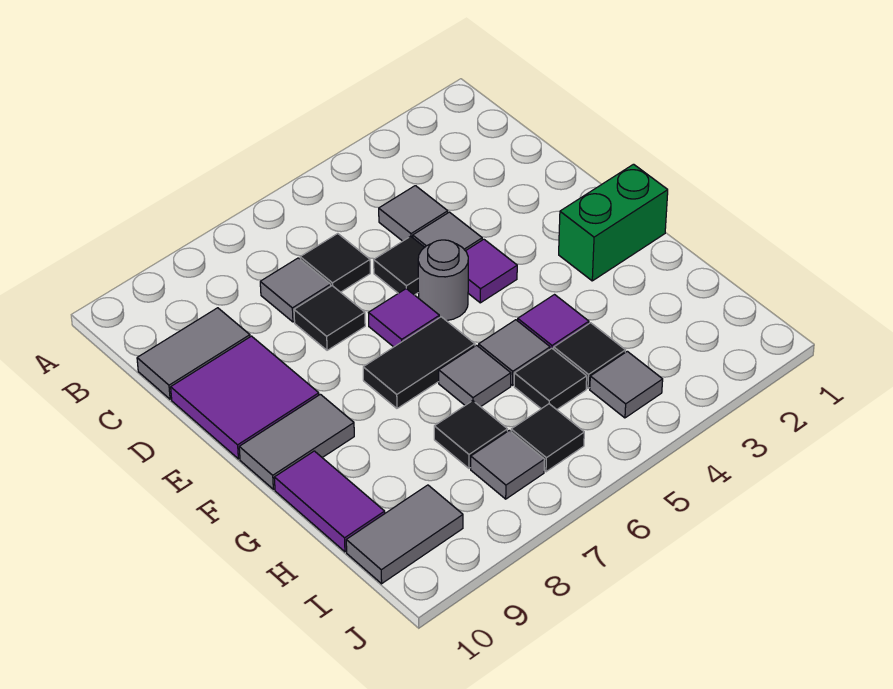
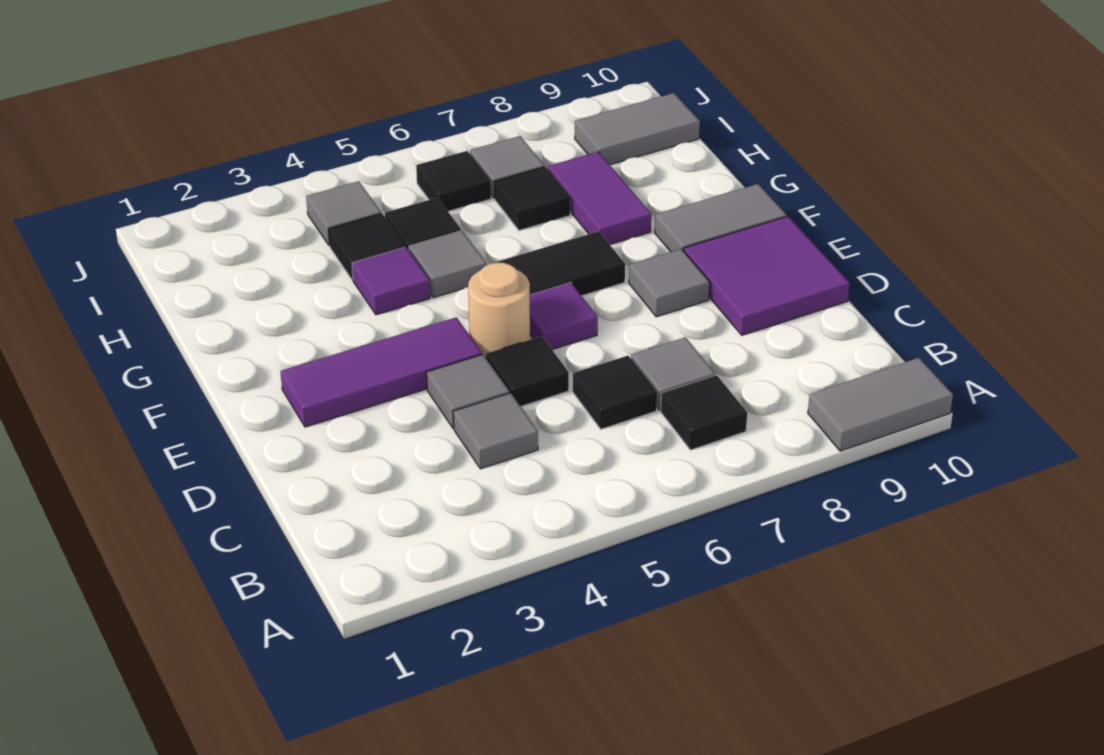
grey tile C9:C10 level 1 -> grey tile A9:A10 level 1
black tile D7 level 1 -> black tile B7 level 1
purple tile E4 level 1 -> purple tile E2:E4 level 1
grey round brick E5 level 1 -> tan round brick E5 level 1
green brick F1:F2 level 1 -> none
grey tile G6 level 1 -> grey tile E8 level 1
purple tile G10:H10 level 1 -> purple tile G8:H8 level 1

